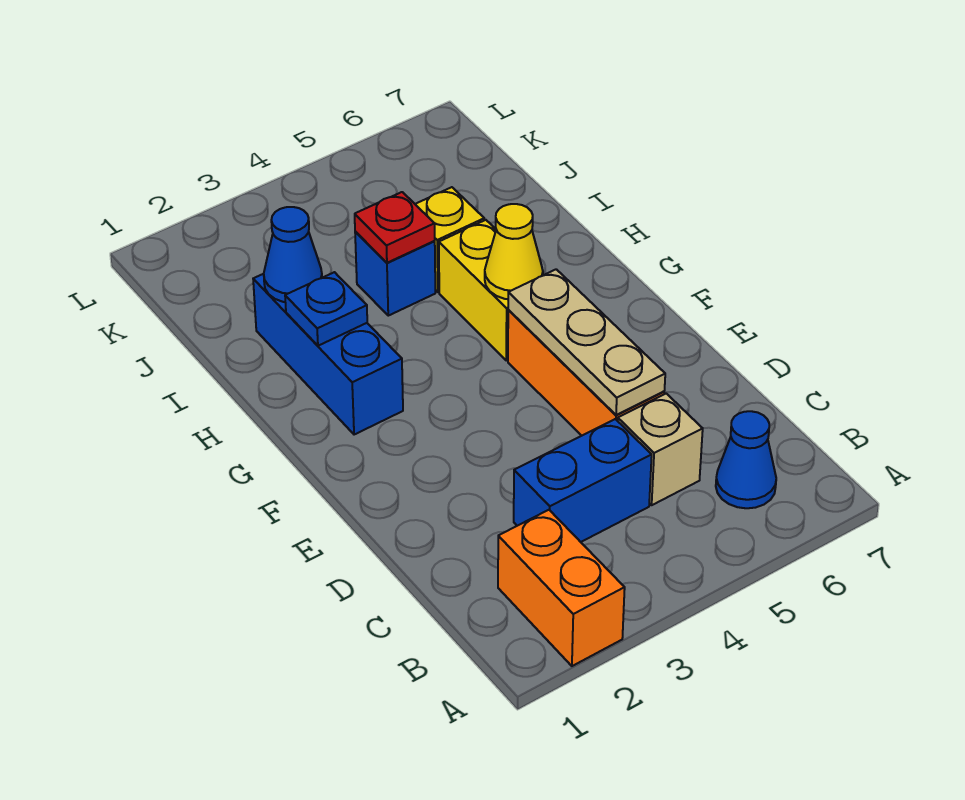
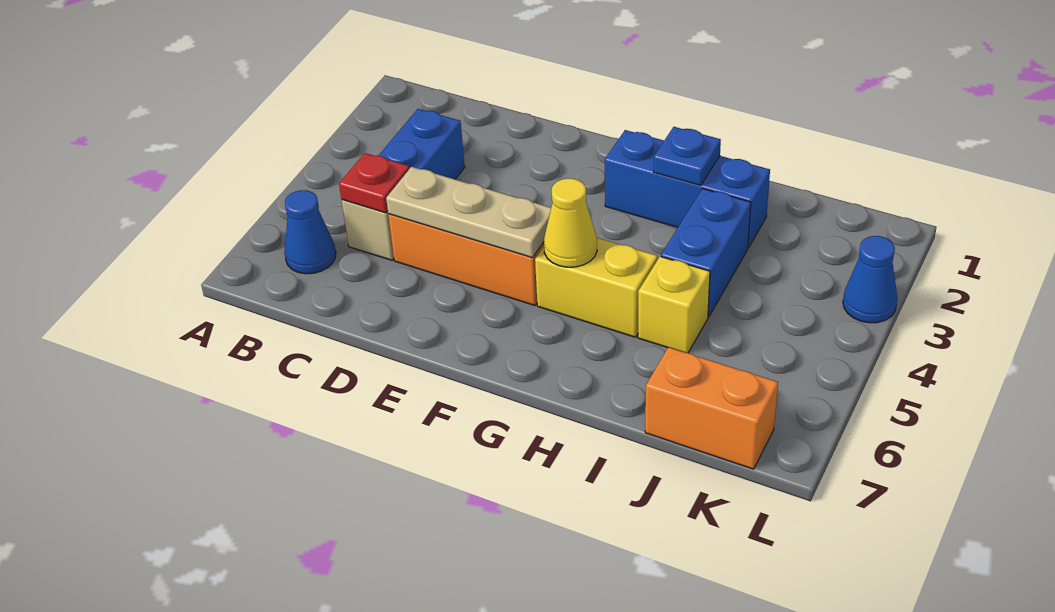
orange brick A2:B2 level 1 -> orange brick J7:K7 level 1
blue cone I2 level 2 -> blue cone L3 level 1
blue brick I4 level 1 -> blue brick I3:I4 level 1
red plate I4 level 2 -> red plate C5 level 2

